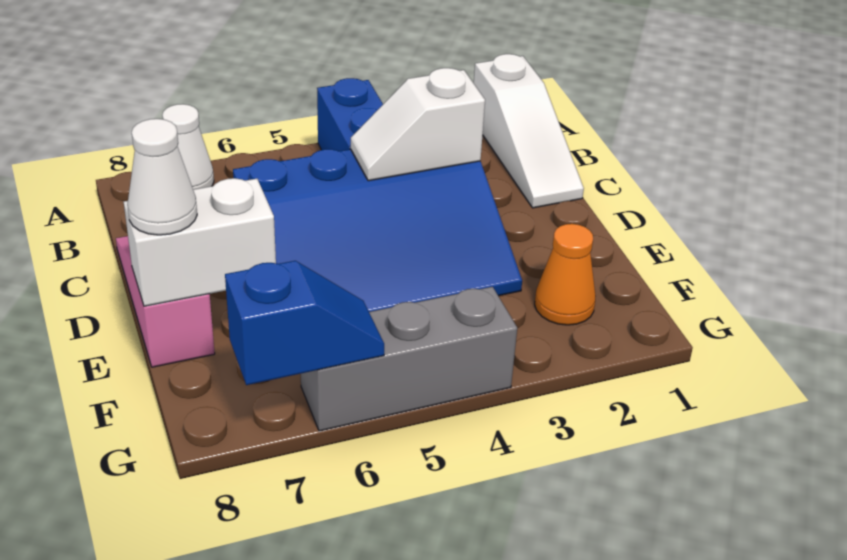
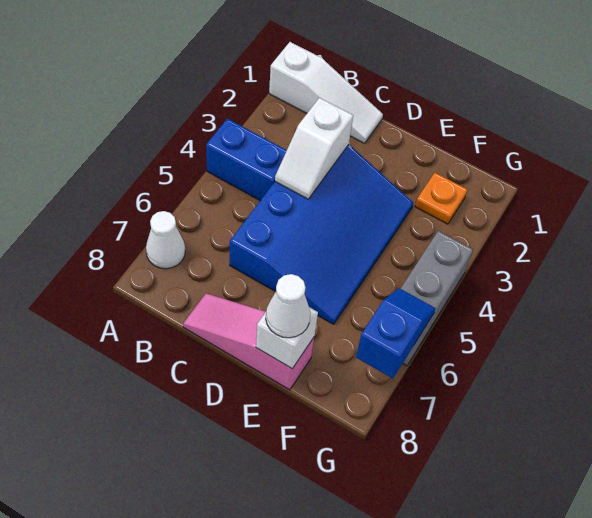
white brick E7:E8 level 2 -> white brick E8 level 2
orange cone F2 level 1 -> orange plate F2 level 1

